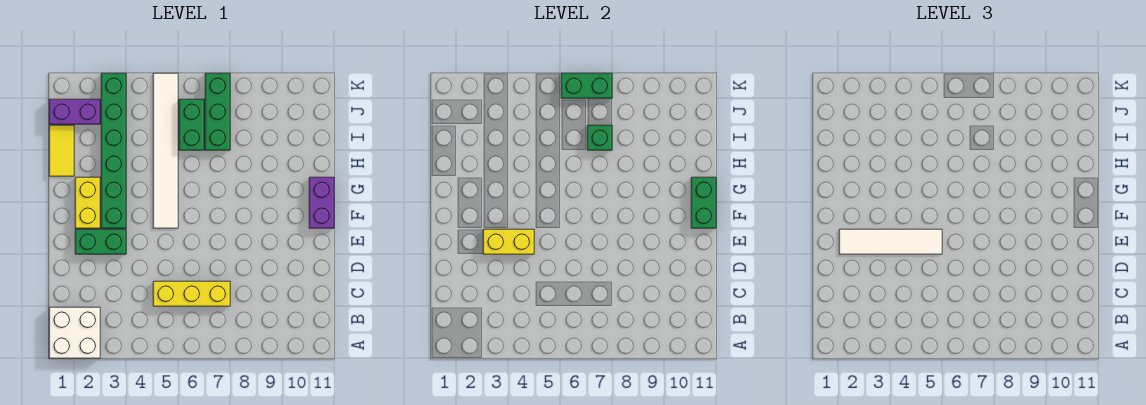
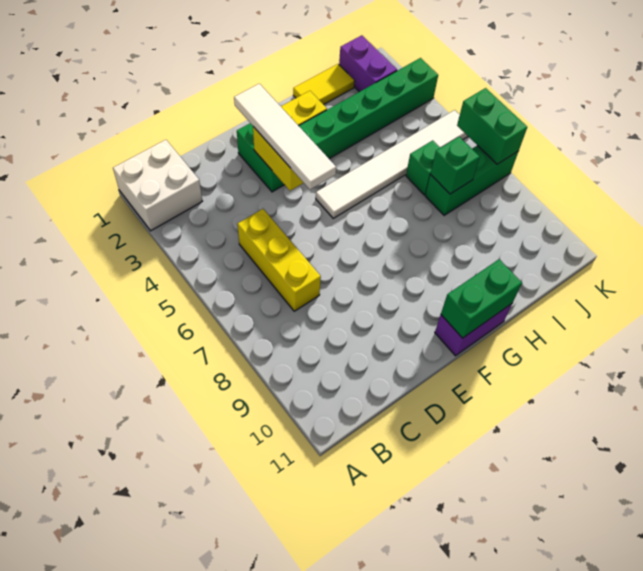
green brick I6:J6 level 1 -> green brick I6 level 1

